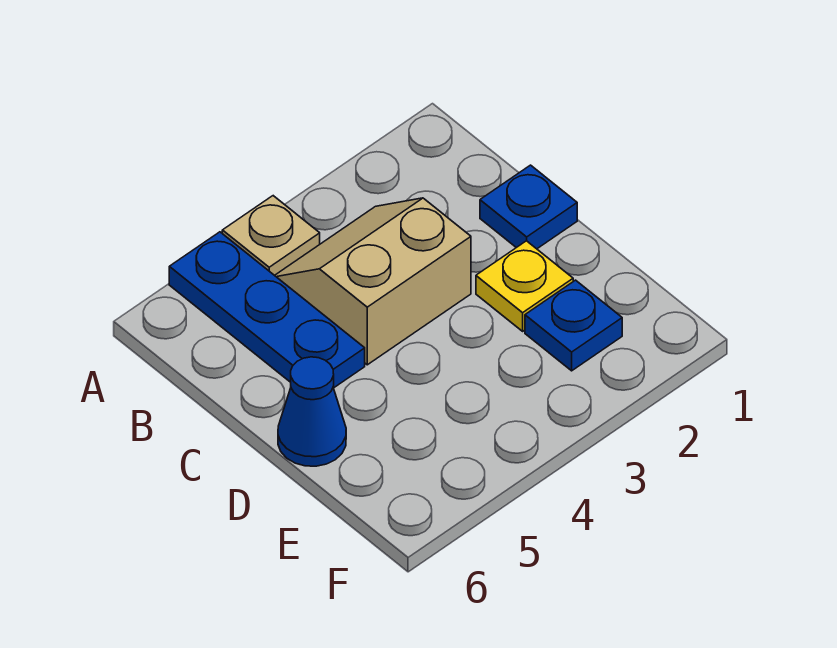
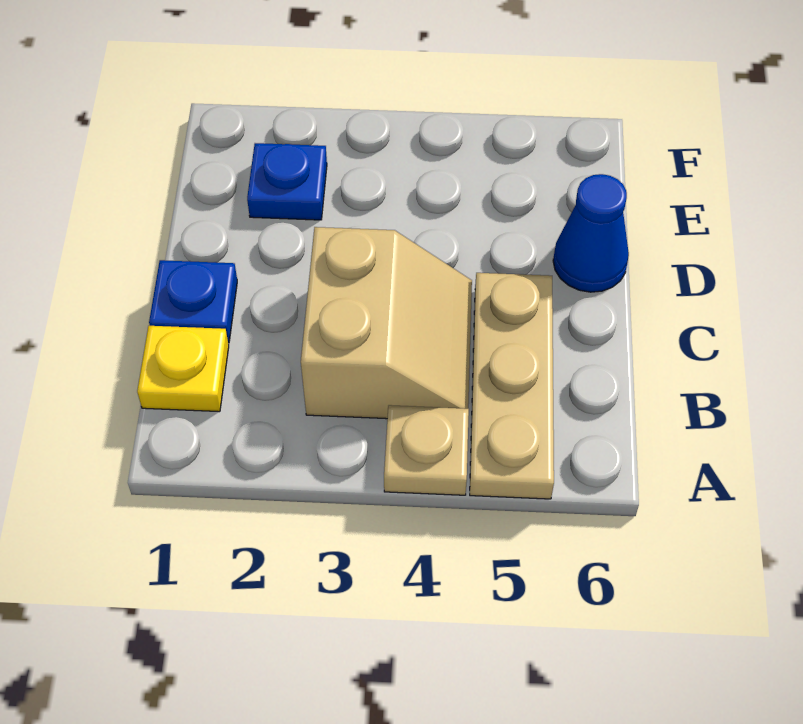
blue plate A5:C5 level 1 -> tan plate A5:C5 level 1
tan slope B3:C4 level 1 top C -> tan slope B3:C4 level 1 top 3
yellow plate D2 level 1 -> yellow plate B1 level 1

